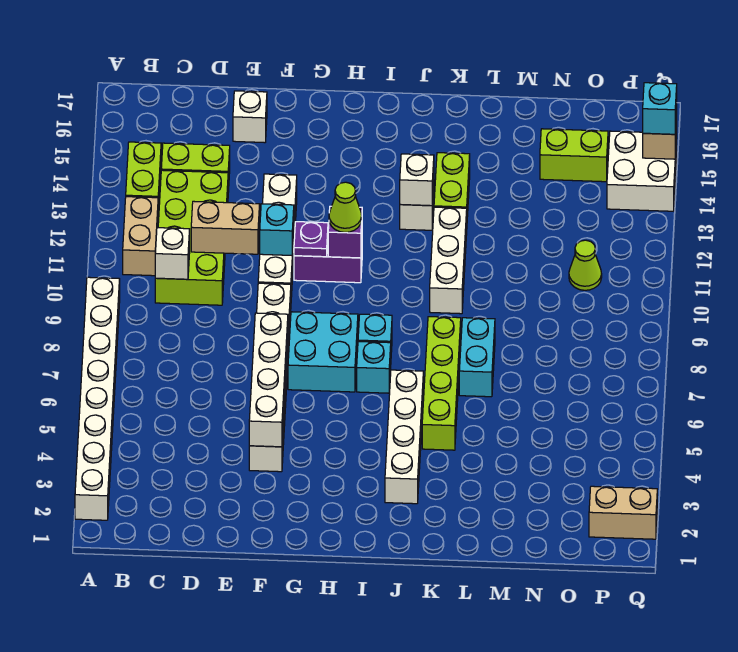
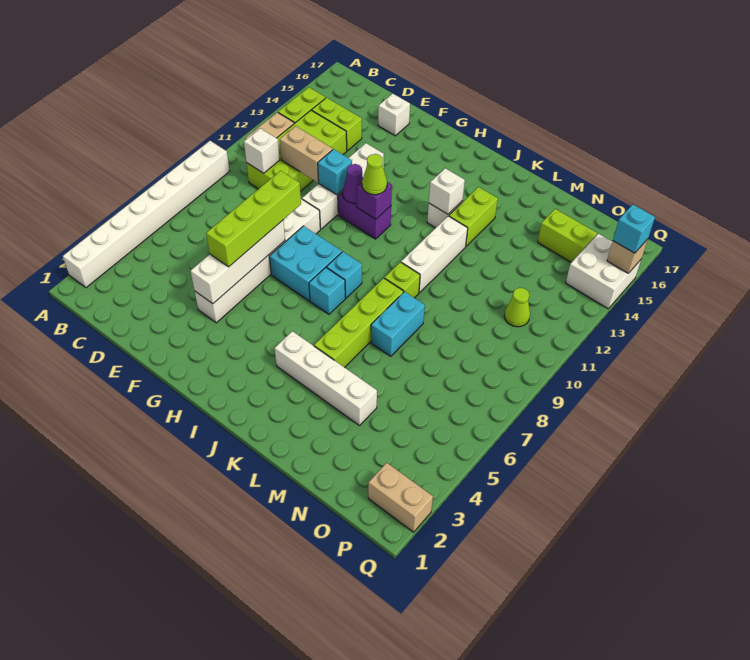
none -> lime brick F5:F8 level 3
purple plate G11 level 2 -> purple cone G11 level 2
white brick J3:J6 level 1 -> white brick J4:M4 level 1
none -> lime brick K9 level 1

